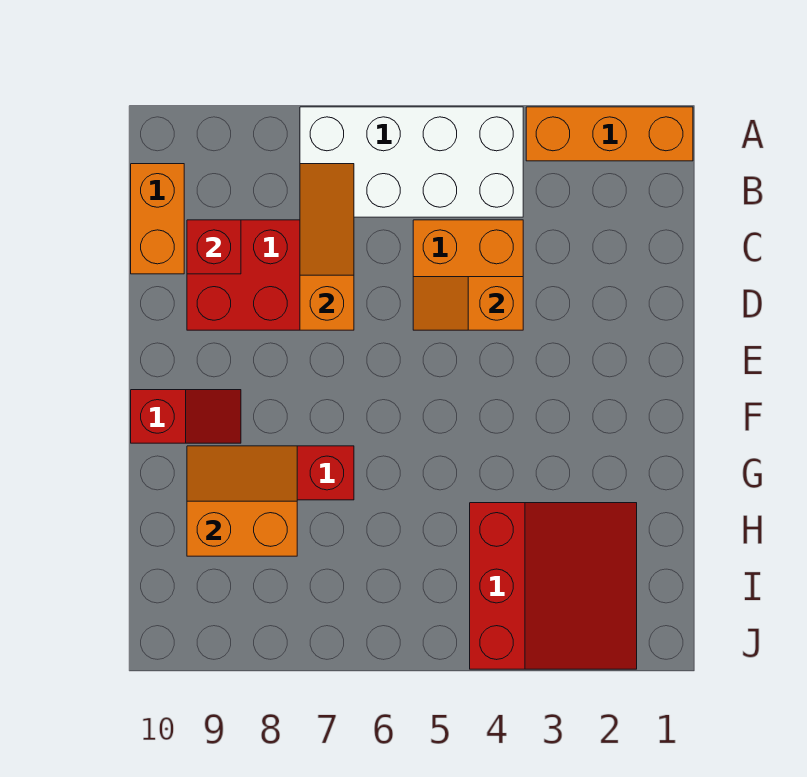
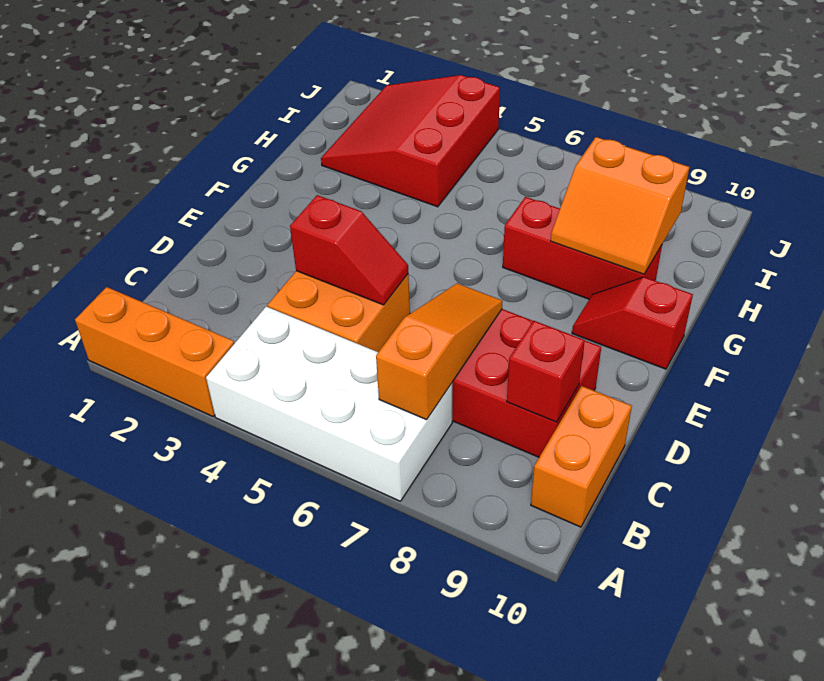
orange slope B7:D7 level 2 top D -> orange slope B7:D7 level 2 top B
orange slope D4:D5 level 2 top 4 -> red slope D4:D5 level 2 top 4

